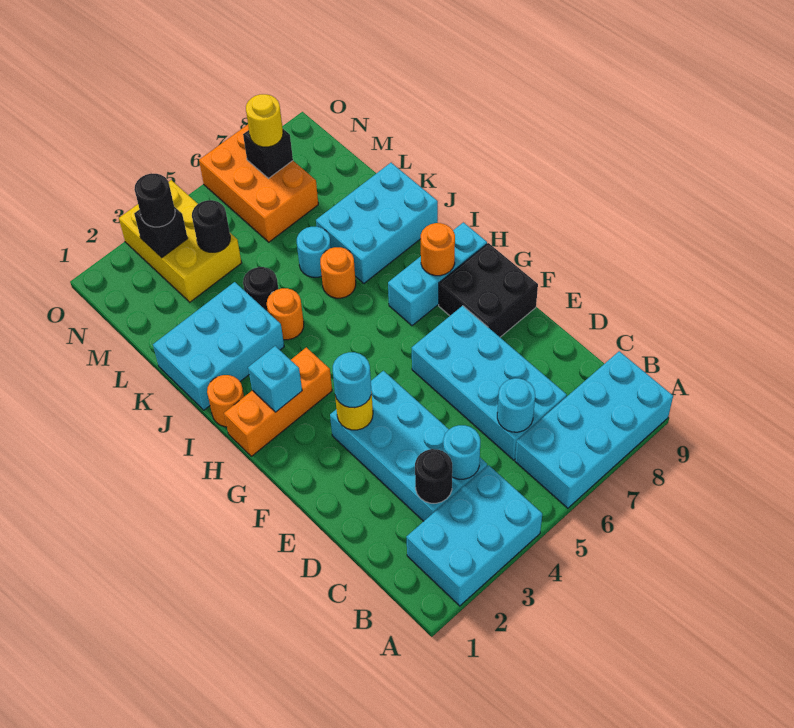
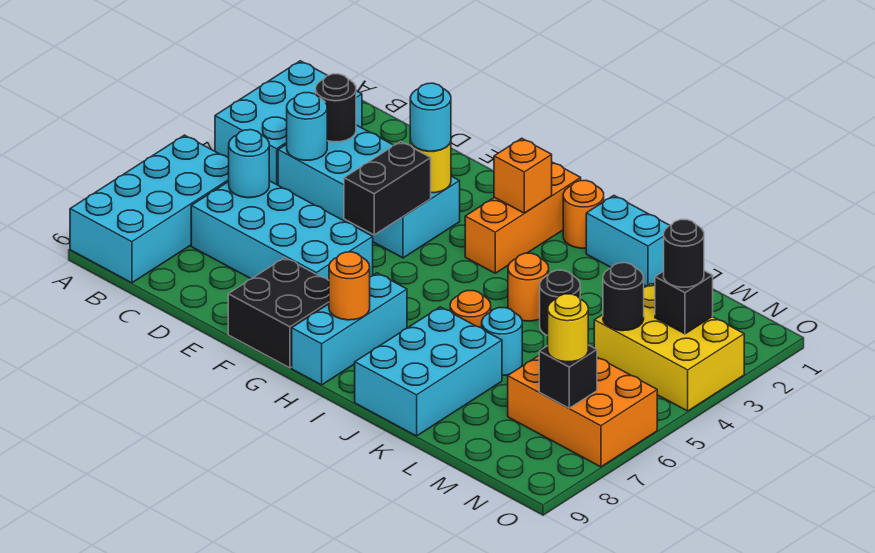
none -> black brick F4:F5 level 2
cyan brick H2 level 2 -> orange brick H2 level 2
cyan brick J1:K3 level 1 -> cyan brick J1:K1 level 1

